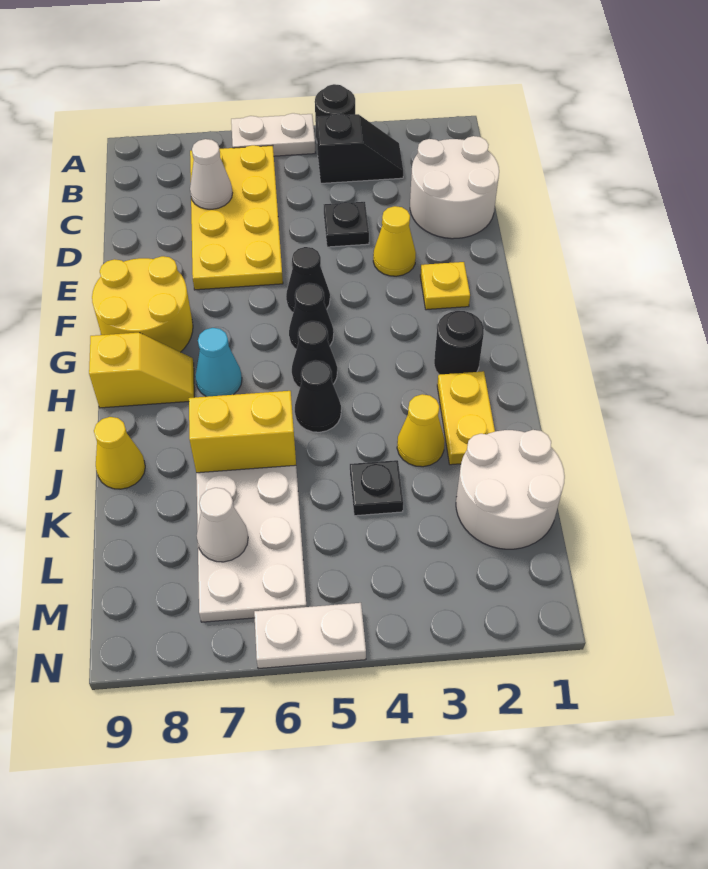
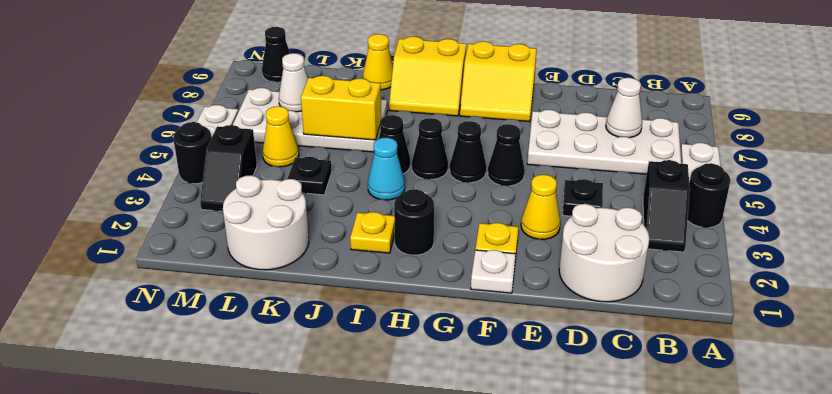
yellow plate B6:E7 level 1 -> white plate B6:E7 level 1
none -> white plate F1 level 1
yellow round brick F8:G9 level 1 -> yellow slope F8:G9 level 1 top 9
cyan cone H7 level 1 -> cyan cone I4 level 1
yellow slope H8:H9 level 1 top 9 -> yellow slope H8:I9 level 1 top 9
yellow plate I2:J2 level 1 -> yellow plate I2 level 1
yellow cone J3 level 1 -> yellow cone L5 level 1
yellow brick J6:J7 level 2 -> yellow brick J6:K6 level 2
none -> black slope M3:M4 level 1 top 4
none -> black cone M9 level 1
none -> black round brick N4 level 1

